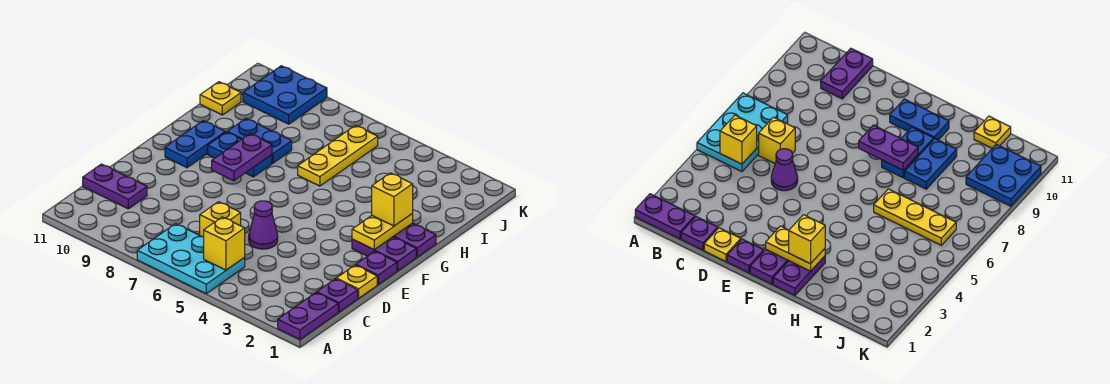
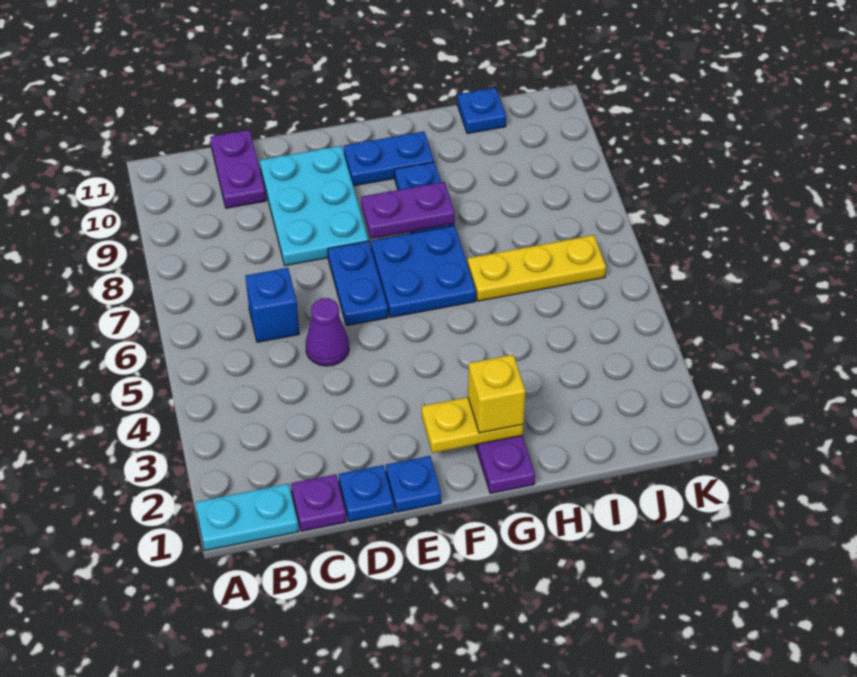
purple plate A1:B1 level 1 -> cyan plate A1:B1 level 1
cyan plate A5:B7 level 1 -> cyan plate D8:E10 level 1
yellow brick B5 level 2 -> none
yellow brick C6 level 1 -> blue brick C6 level 1
yellow plate D1 level 1 -> blue plate D1 level 1
purple plate E1 level 1 -> blue plate E1 level 1
purple plate F1:F2 level 1 -> none
blue plate H8:H9 level 1 -> blue plate E6:E7 level 1
yellow plate I11 level 1 -> blue plate I11 level 1
blue plate J9:K10 level 1 -> blue plate F6:G7 level 1

